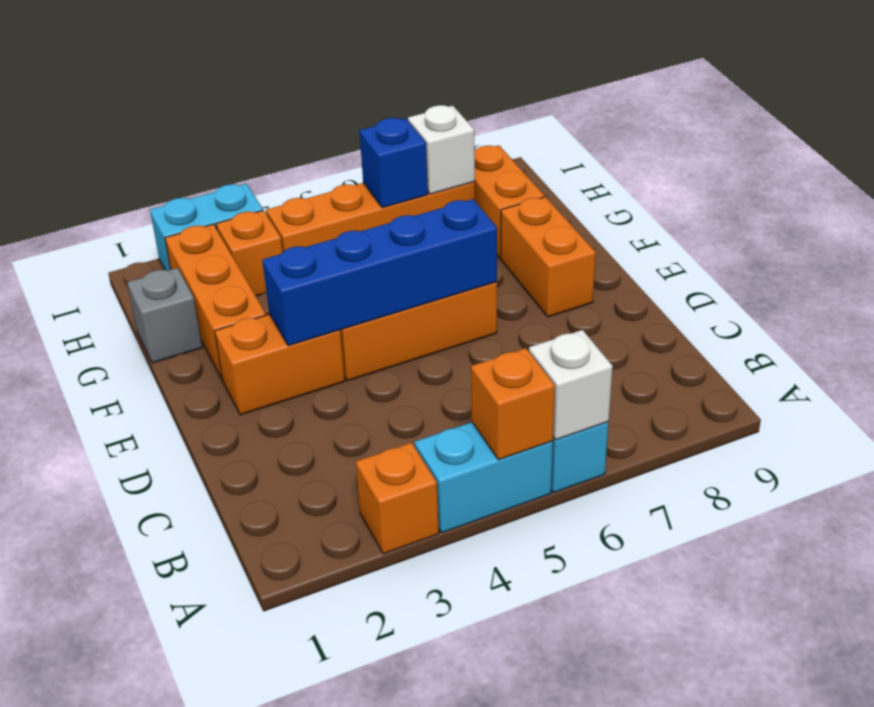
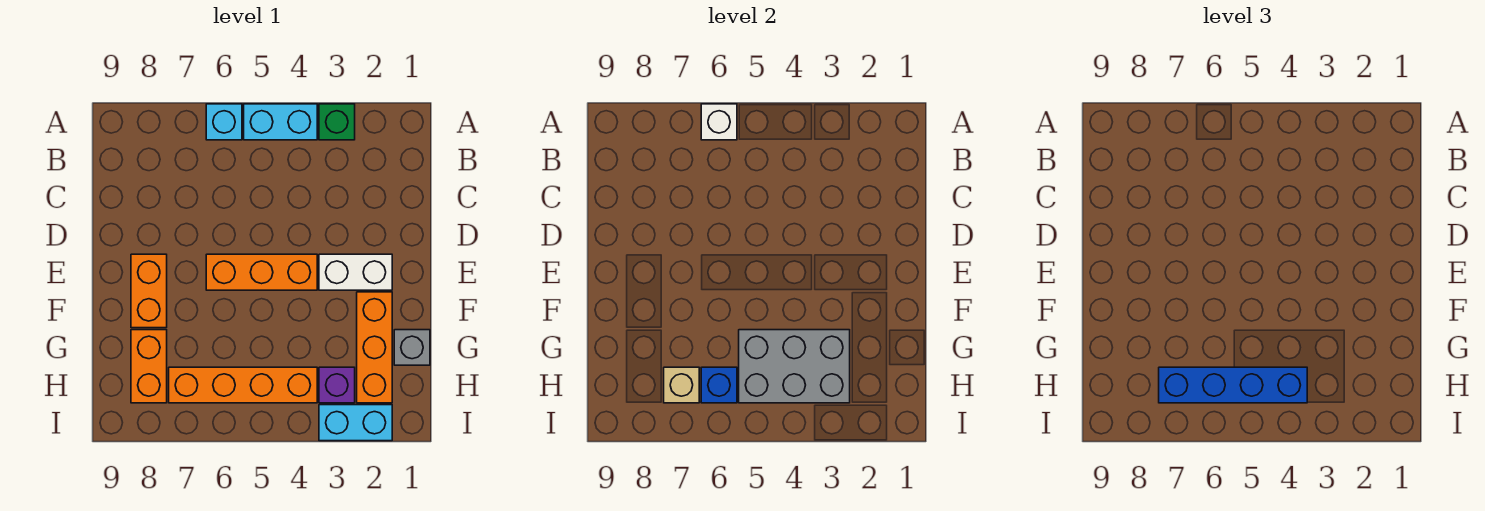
orange brick A3 level 1 -> green brick A3 level 1
orange brick A5 level 2 -> none
orange brick E2:E3 level 1 -> white brick E2:E3 level 1
blue brick E3:E6 level 2 -> blue brick H4:H7 level 3
none -> grey brick G3:H5 level 2
orange brick H3 level 1 -> purple brick H3 level 1
white brick H7 level 2 -> tan brick H7 level 2

